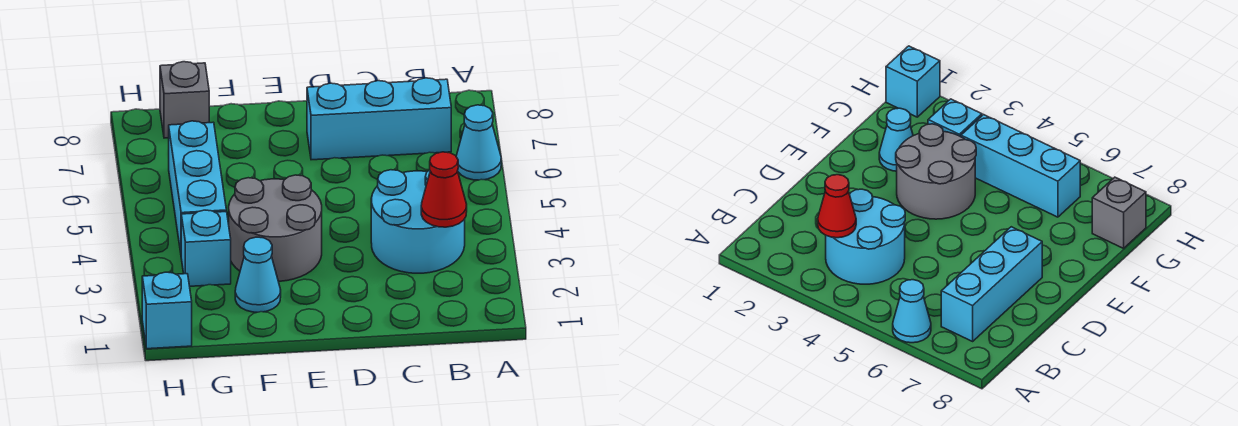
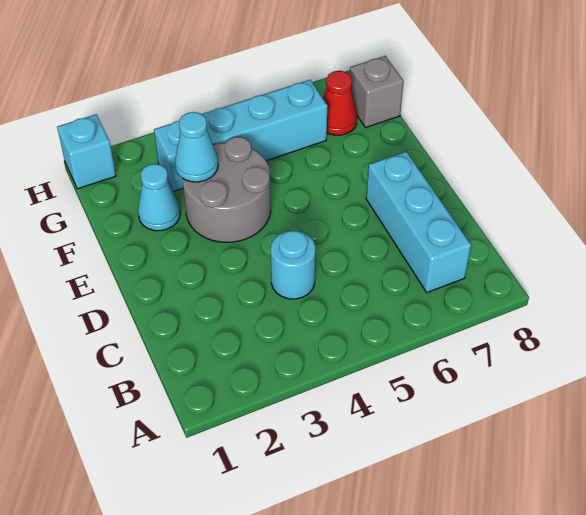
cyan cone A6 level 1 -> cyan cone F3 level 2
cyan round brick B3:C4 level 1 -> cyan round brick C4 level 1
red cone B3 level 2 -> red cone G7 level 1

